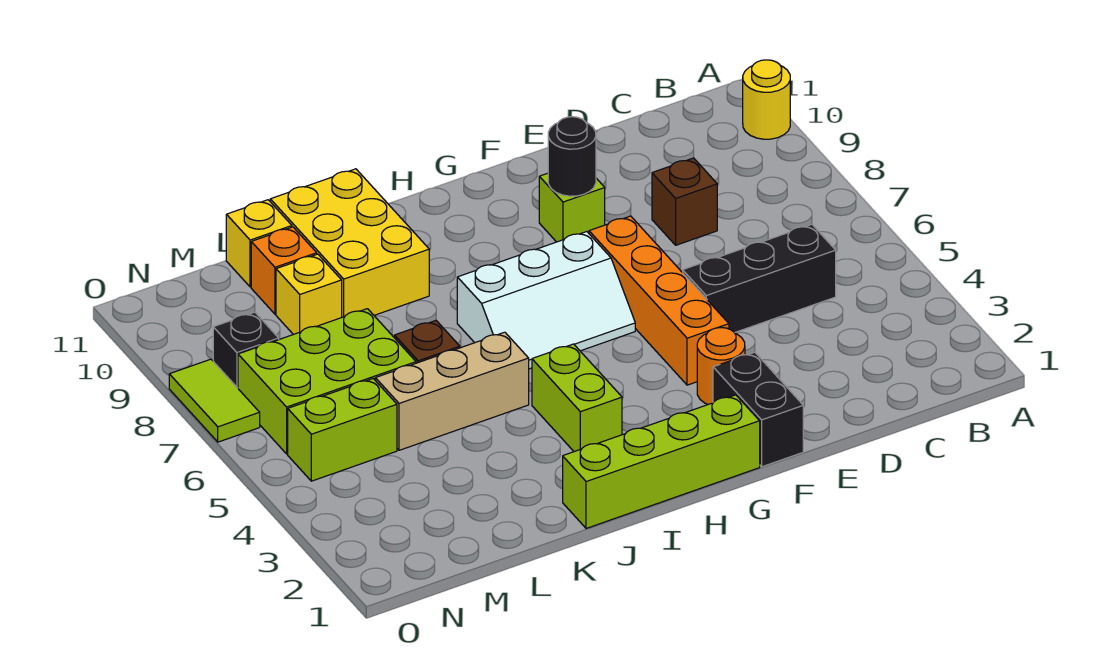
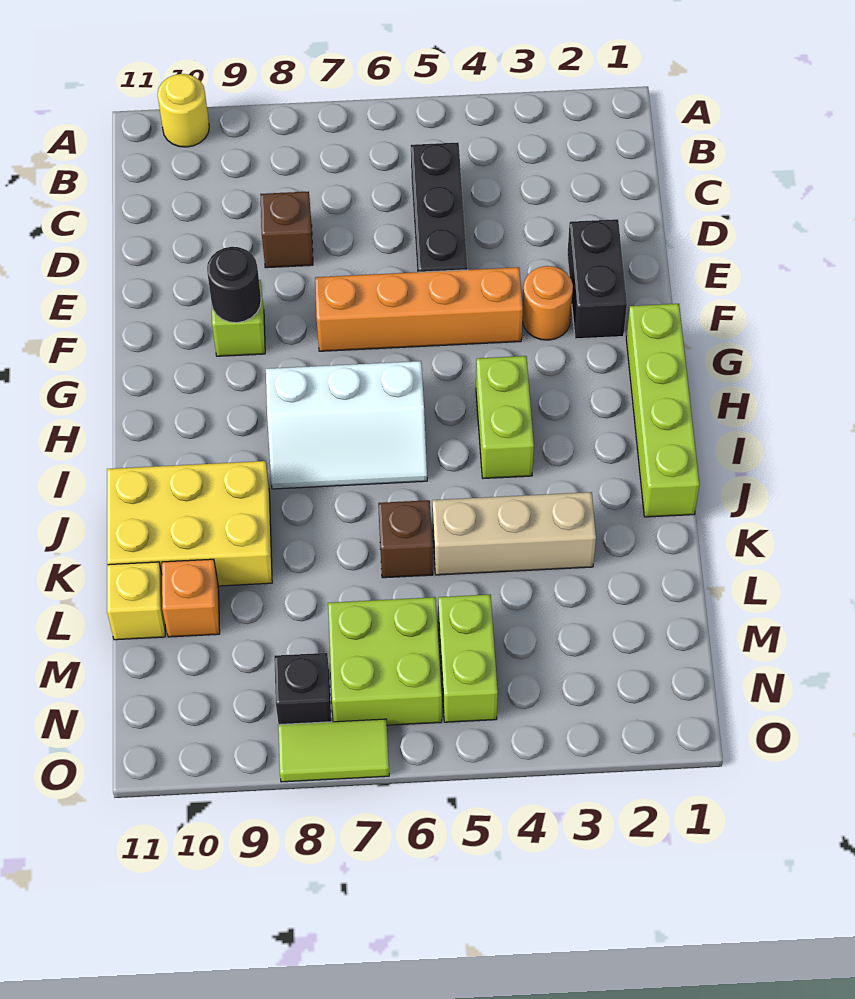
black brick F1:F2 level 1 -> black brick E2:F2 level 1
white slope G6:I7 level 1 top 7 -> white slope H6:I8 level 1 top H
lime brick I3:I4 level 1 -> lime brick H4:I4 level 1
tan brick J5:L5 level 1 -> tan brick K3:K5 level 1
lime brick L6:N7 level 1 -> lime brick M6:N7 level 1
yellow brick L9 level 1 -> none

